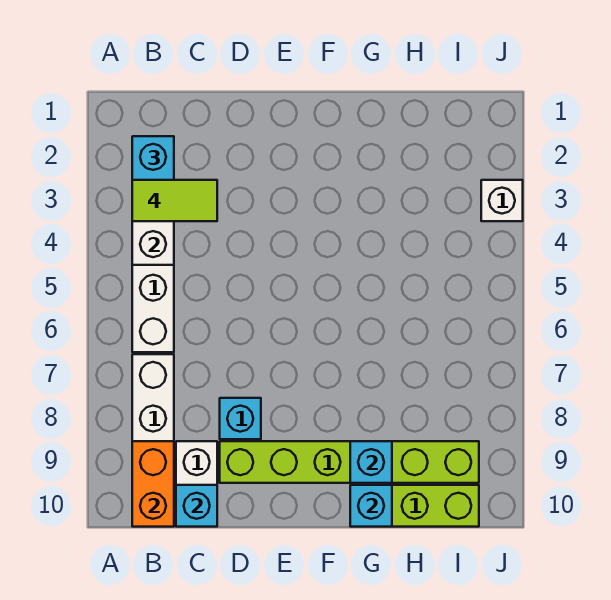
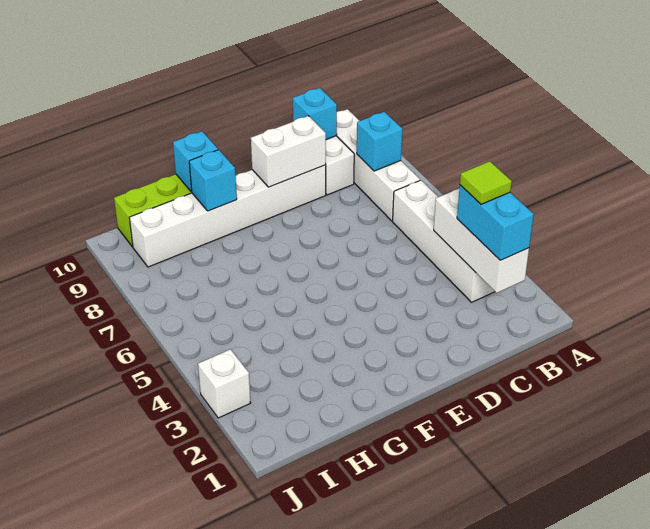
lime tile B3:C3 level 4 -> lime tile B3 level 4
orange brick B9:B10 level 2 -> none
cyan brick D8 level 1 -> cyan brick B8 level 2
lime brick D9:I9 level 1 -> white brick D9:I9 level 1
none -> white brick D9:E9 level 2

